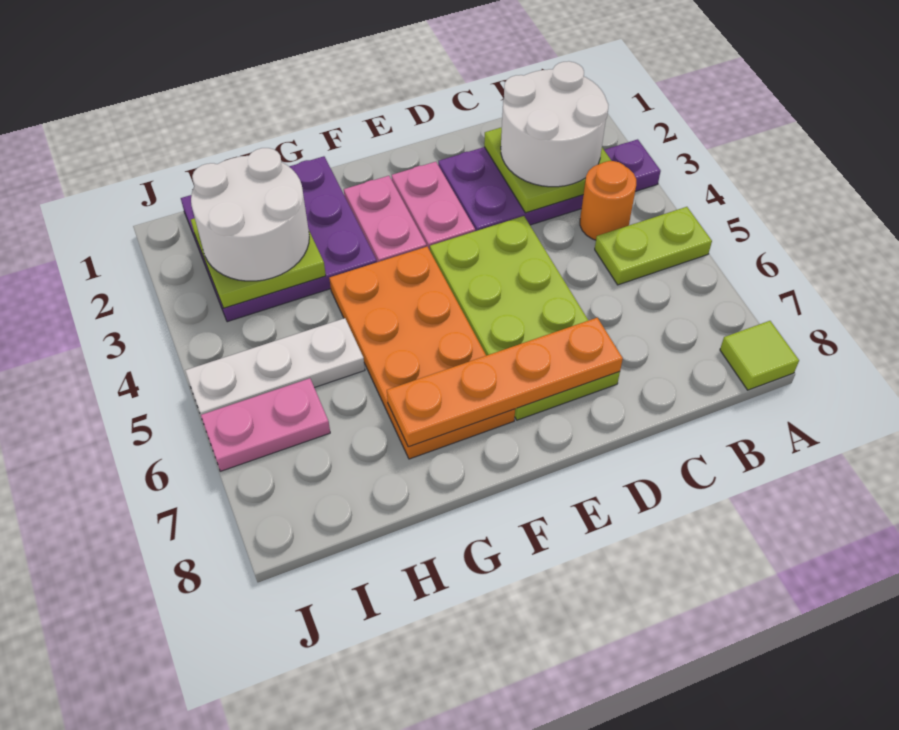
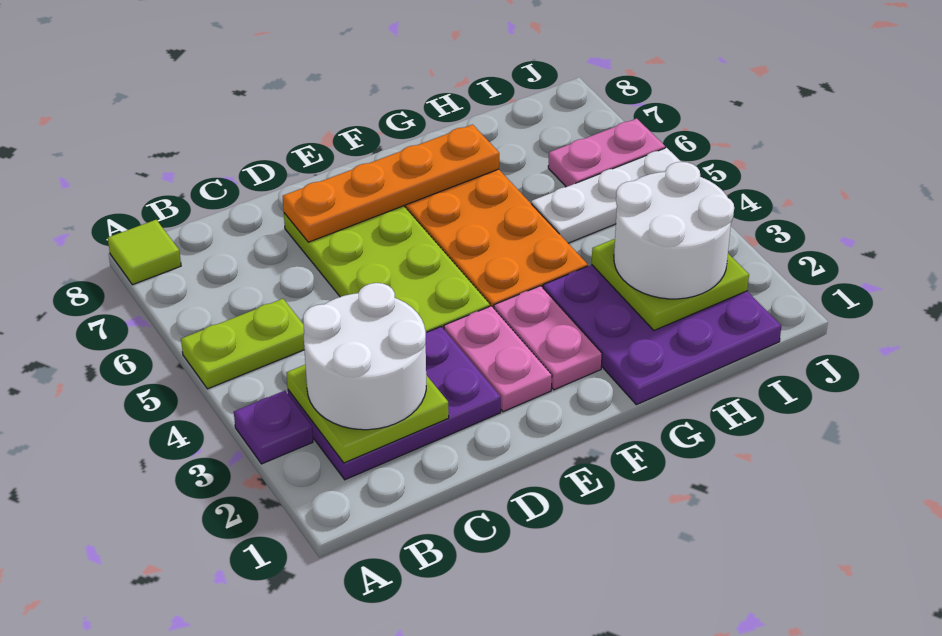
orange round brick B4 level 1 -> none

